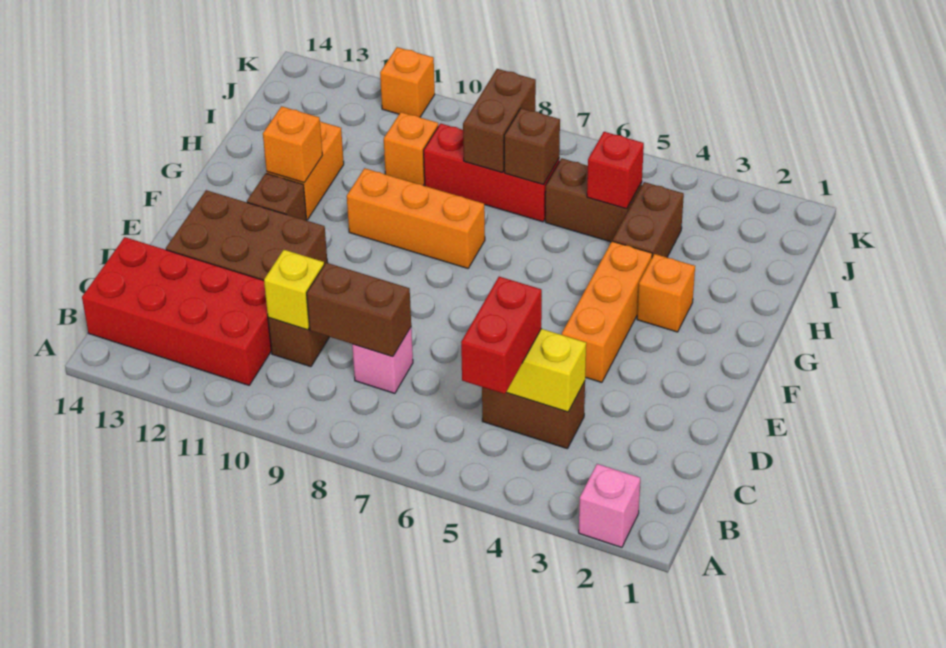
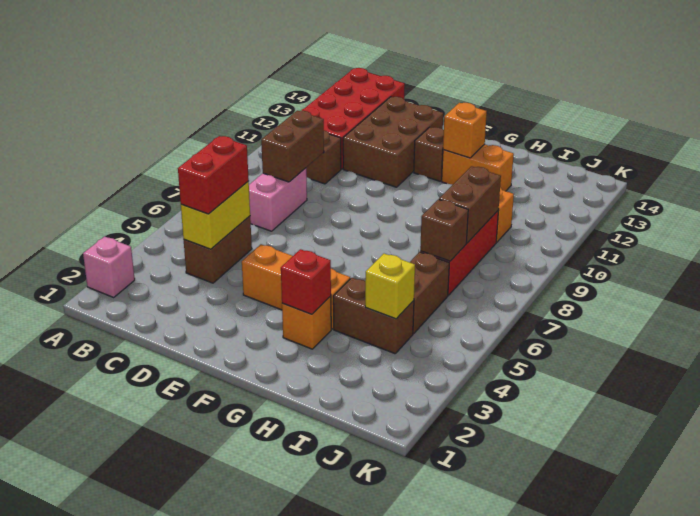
red brick B5:C5 level 3 -> red brick C4:C5 level 3
pink brick C8 level 1 -> pink brick C7:C8 level 1
yellow brick C10 level 2 -> yellow brick I4 level 2
orange brick G8:G10 level 1 -> none
red brick I5 level 2 -> red brick G3 level 2
brown brick I8:J8 level 2 -> brown brick I8:I9 level 2
orange brick K11 level 1 -> none

